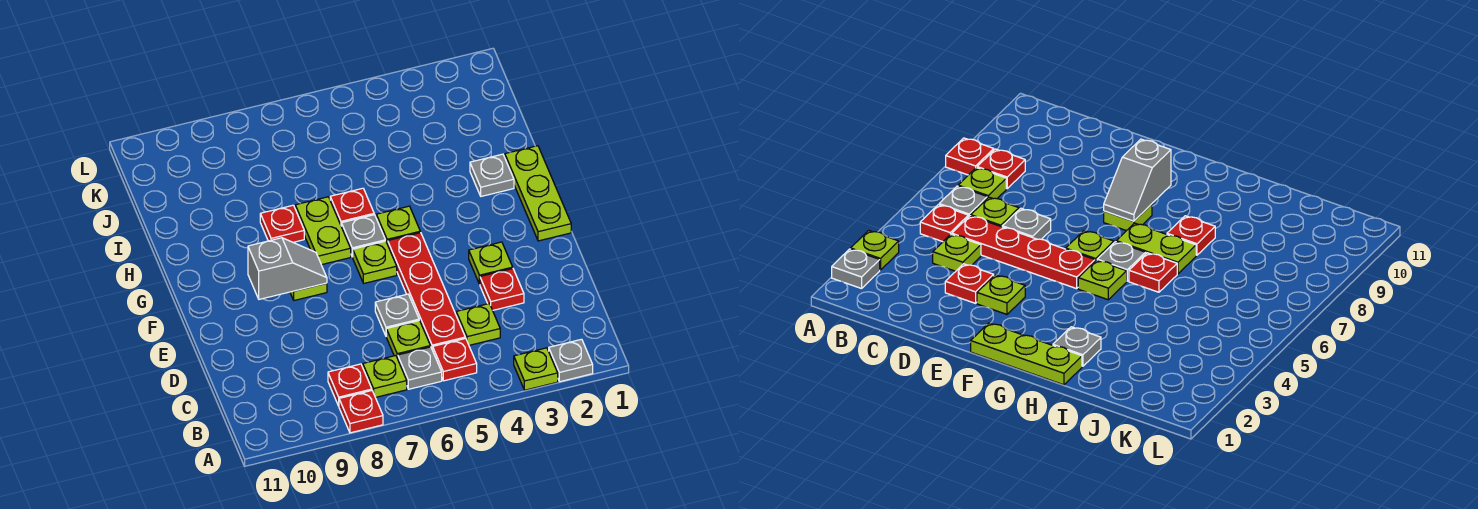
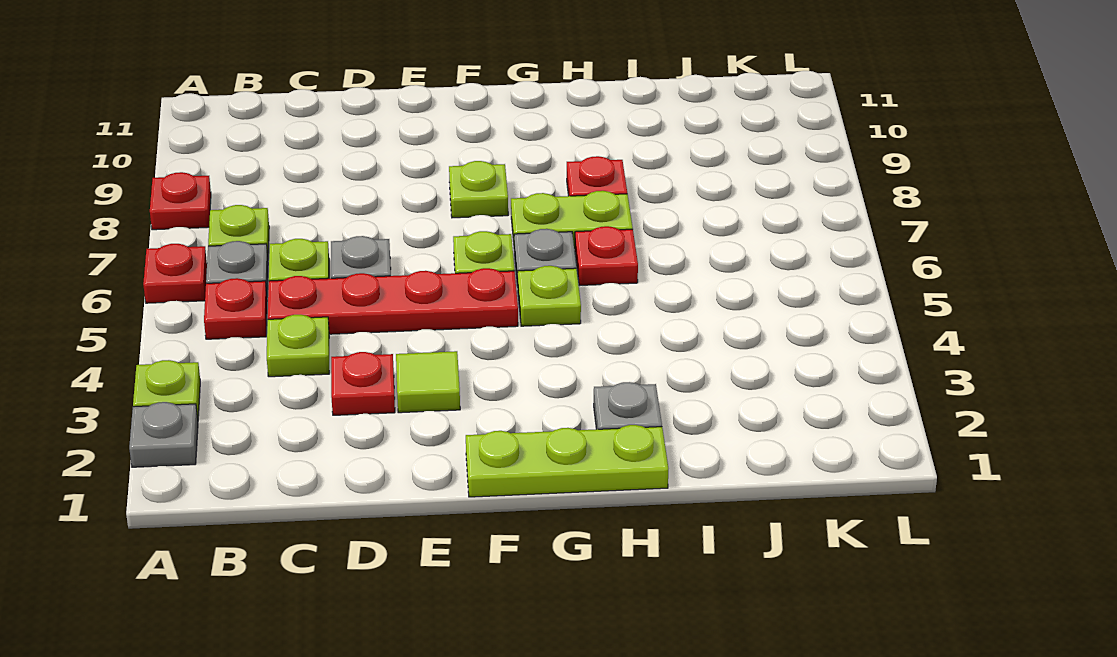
red plate B8 level 1 -> red plate A6 level 1
lime plate E3 level 1 -> lime tile E3 level 1
grey slope F8:F9 level 2 top 9 -> none

